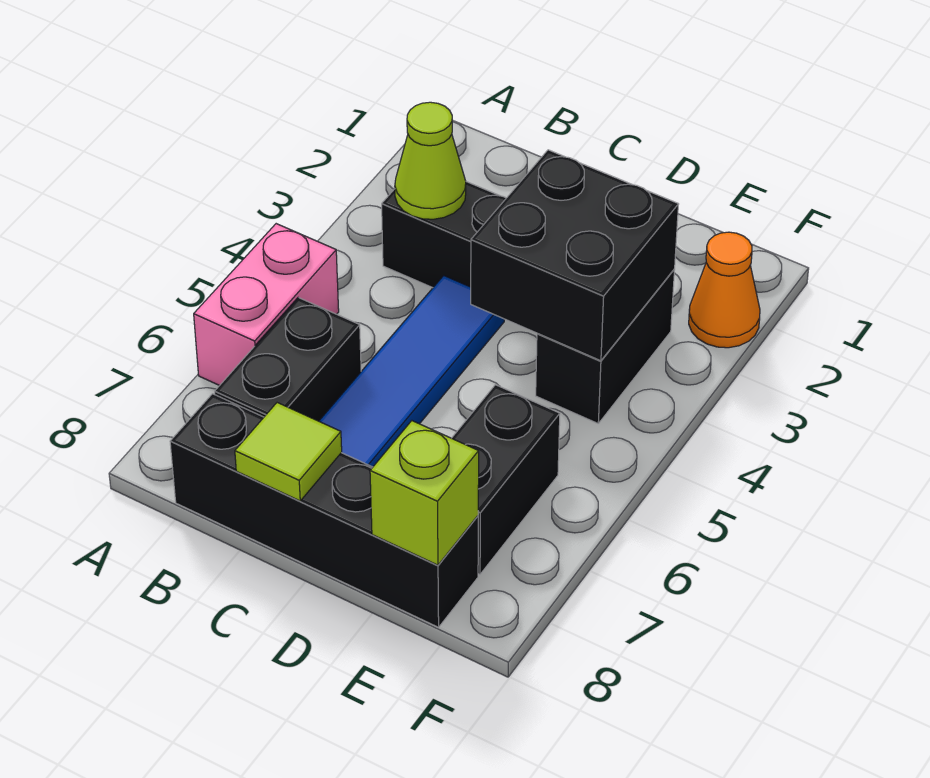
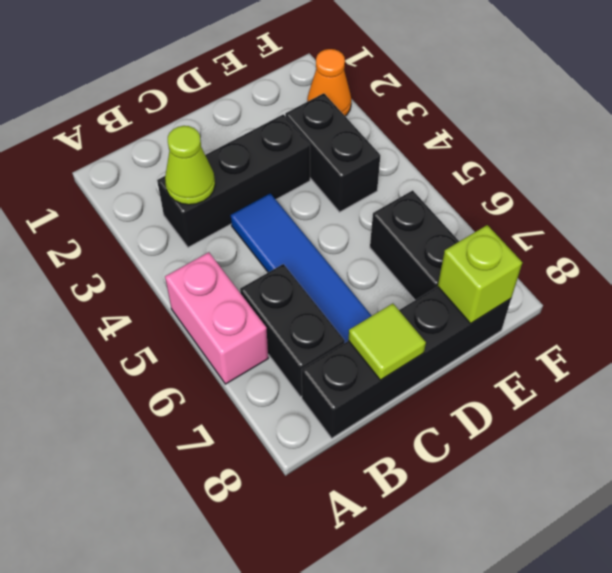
black brick D3:E4 level 2 -> none

